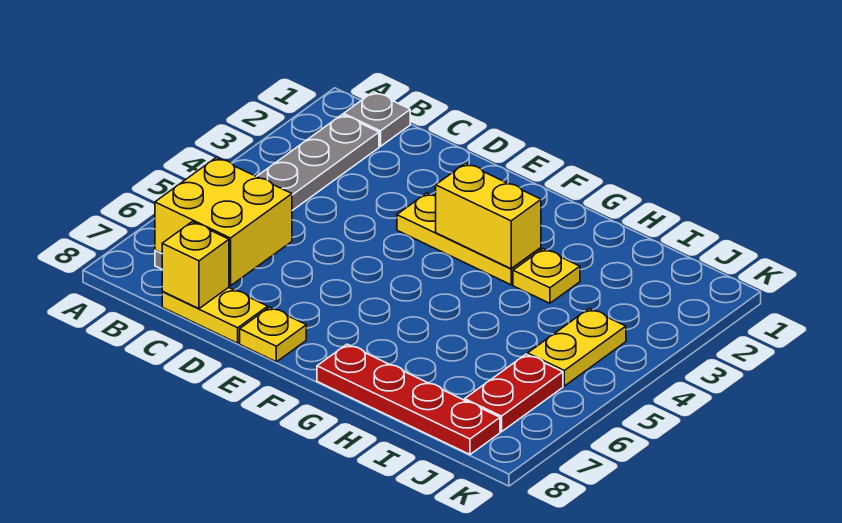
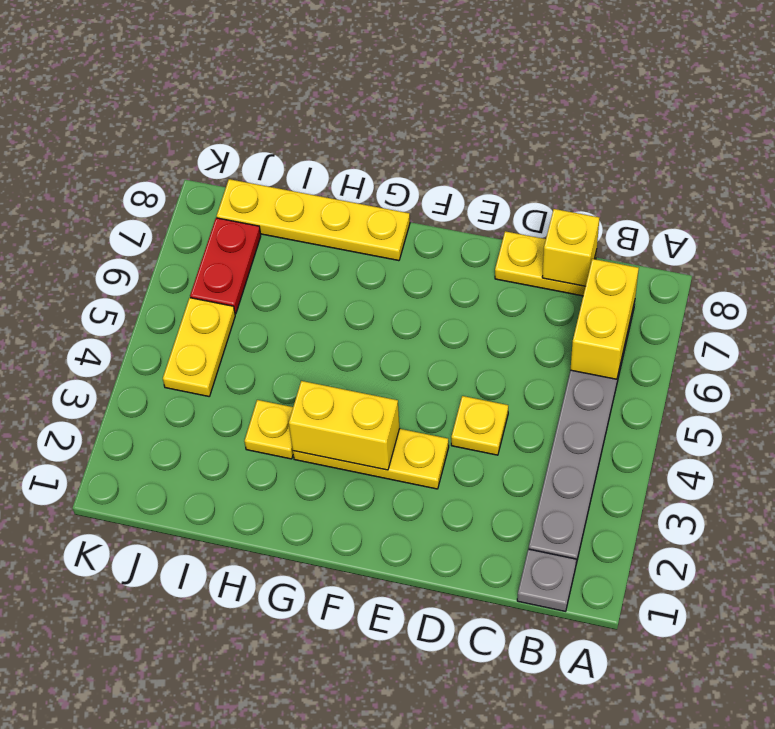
yellow brick B6:C7 level 2 -> yellow brick B6:B7 level 2
yellow plate E8 level 1 -> yellow plate D4 level 1
red plate G8:J8 level 1 -> yellow plate G8:J8 level 1

